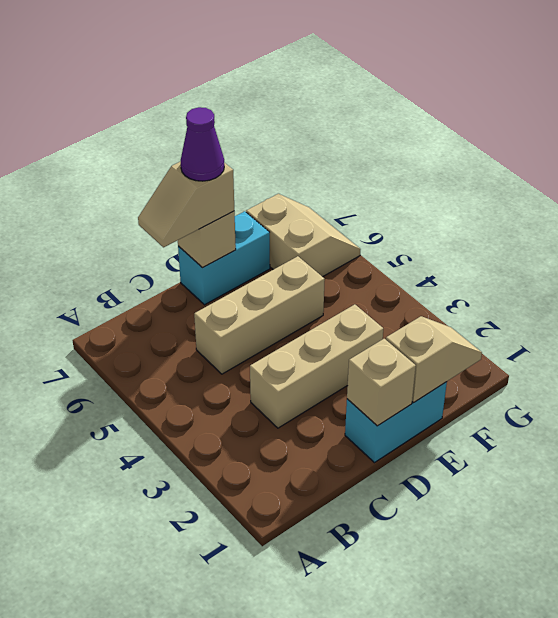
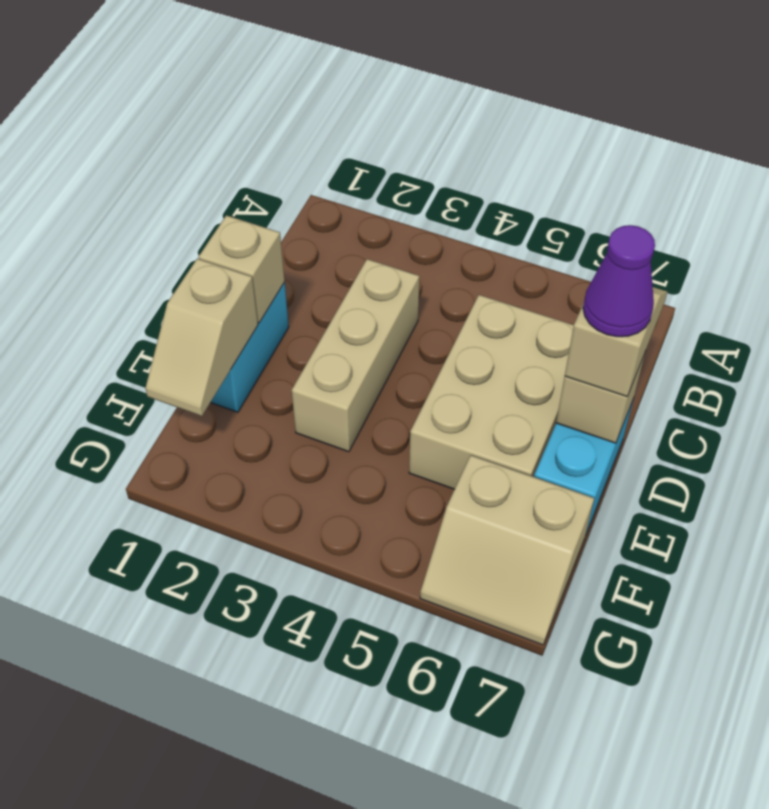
tan brick C5:E5 level 1 -> tan brick C5:E6 level 1

